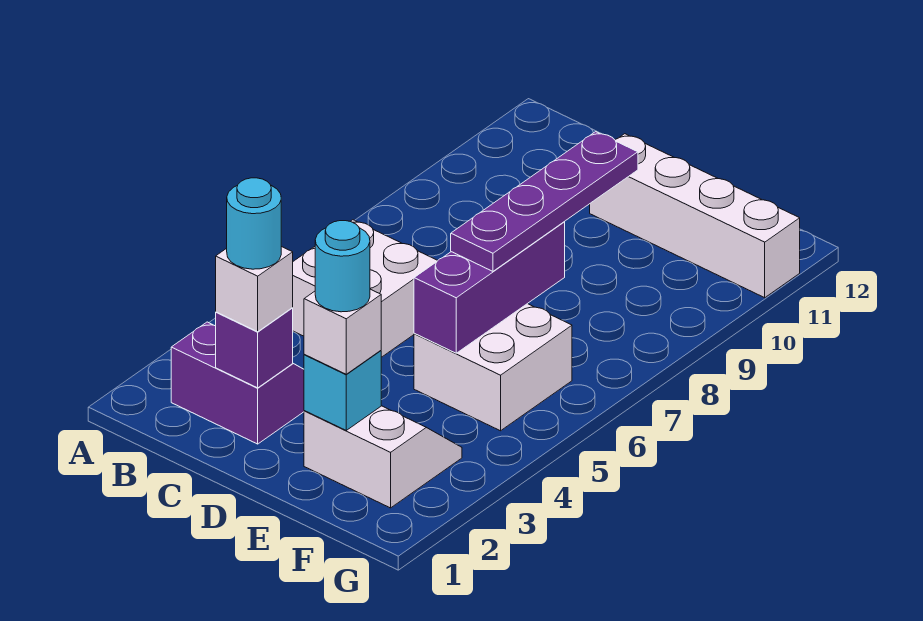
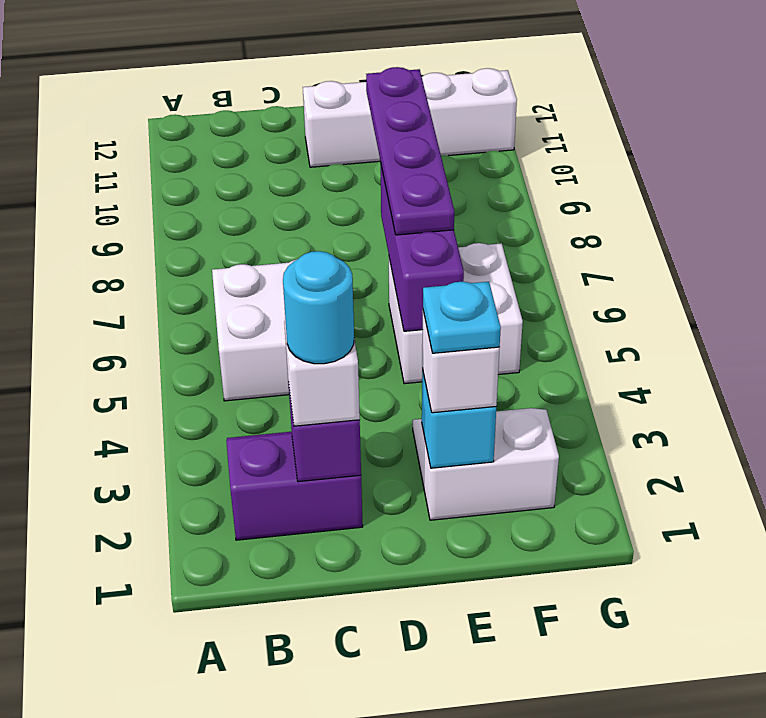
cyan round brick E2 level 4 -> cyan plate E2 level 4

